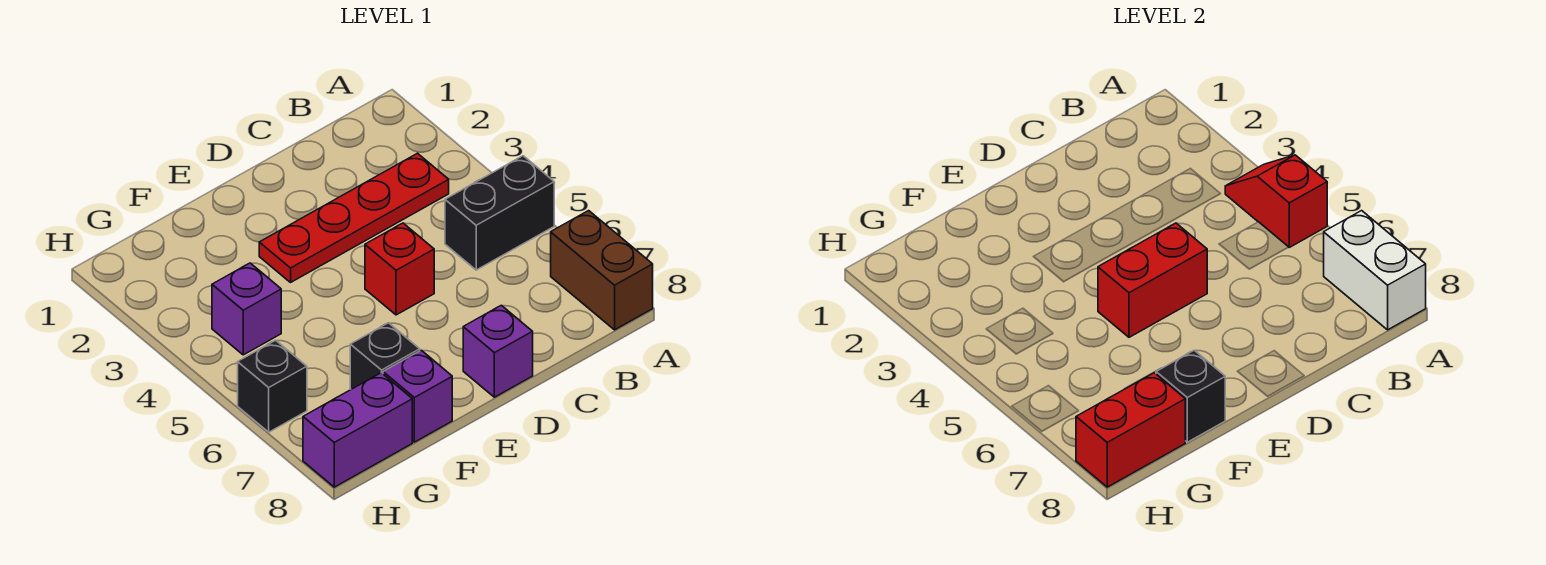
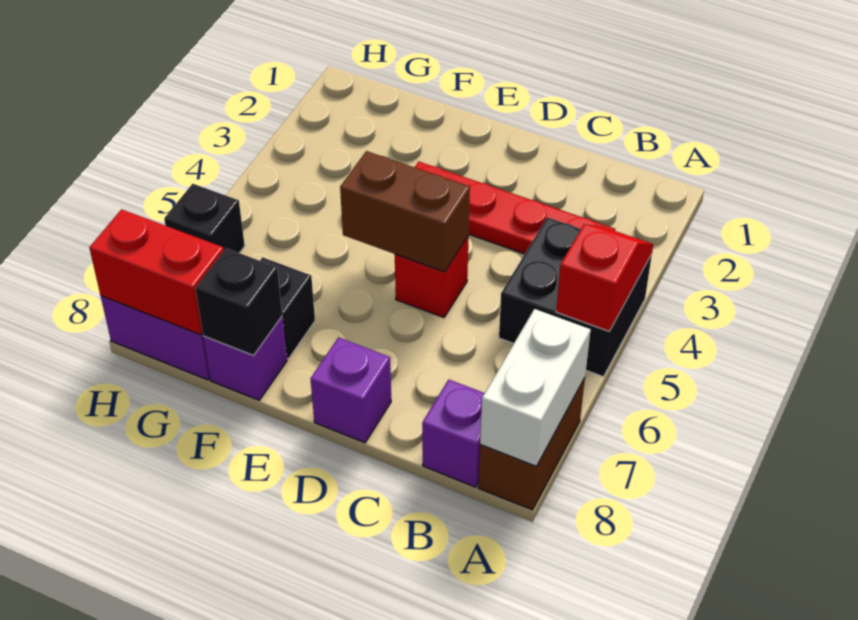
black brick A5:B5 level 1 -> black brick A4:B5 level 1
red brick D5:E5 level 2 -> brown brick D5:E5 level 2
purple brick G4 level 1 -> purple brick B8 level 1

